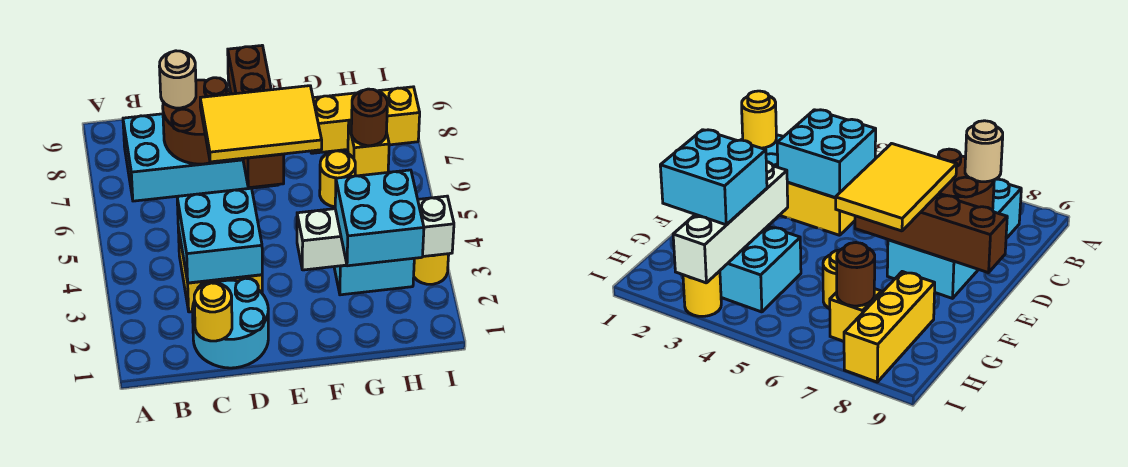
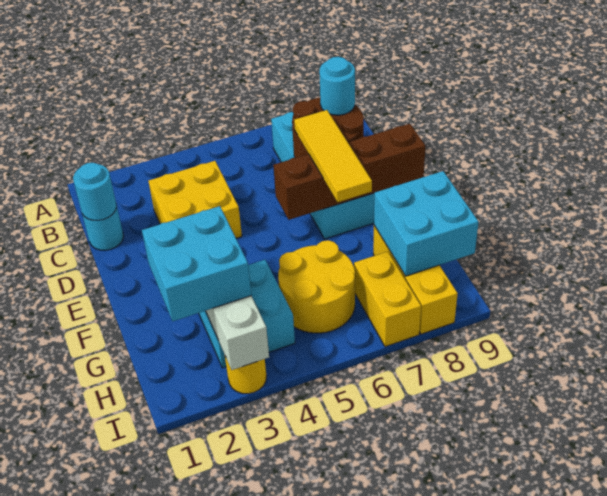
cyan round brick C1:D2 level 1 -> cyan round brick C1 level 1
yellow round brick C1 level 2 -> cyan round brick C1 level 2
cyan brick C3:D4 level 2 -> cyan brick G8:H9 level 2
tan round brick C8 level 3 -> cyan round brick C8 level 3
yellow tile D6:F7 level 3 -> yellow tile D7:F7 level 3
yellow round brick G6 level 1 -> yellow round brick G5:H6 level 1
yellow brick H7 level 1 -> yellow brick H7:I7 level 1
brown round brick H7 level 2 -> none

